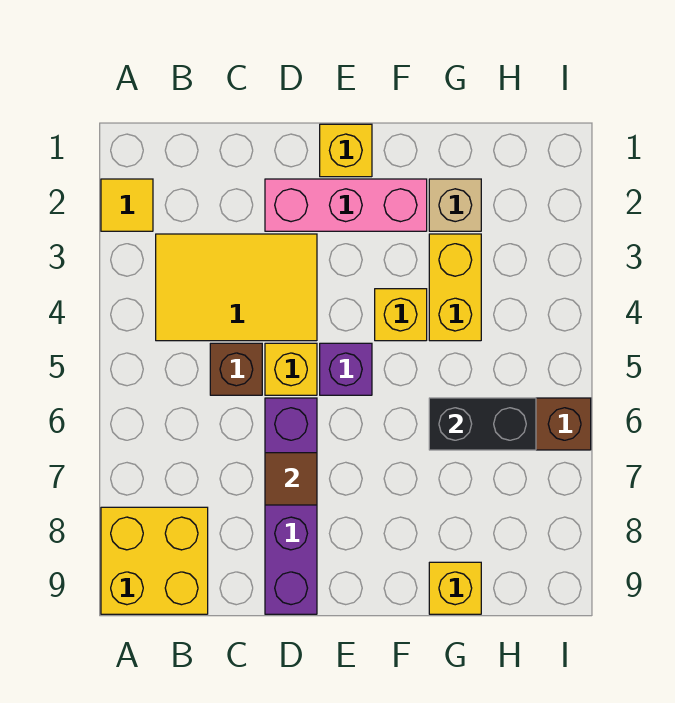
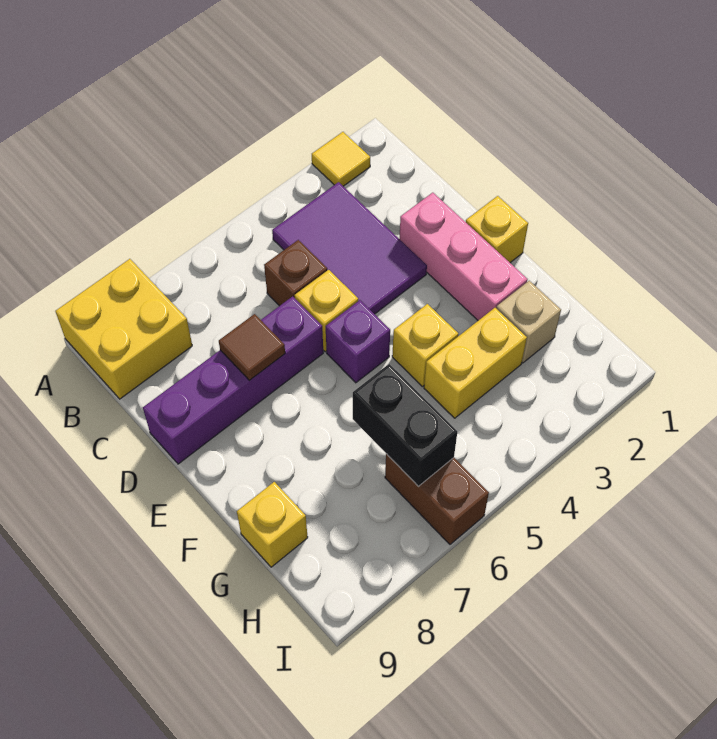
yellow tile B3:D4 level 1 -> purple tile B3:D4 level 1

